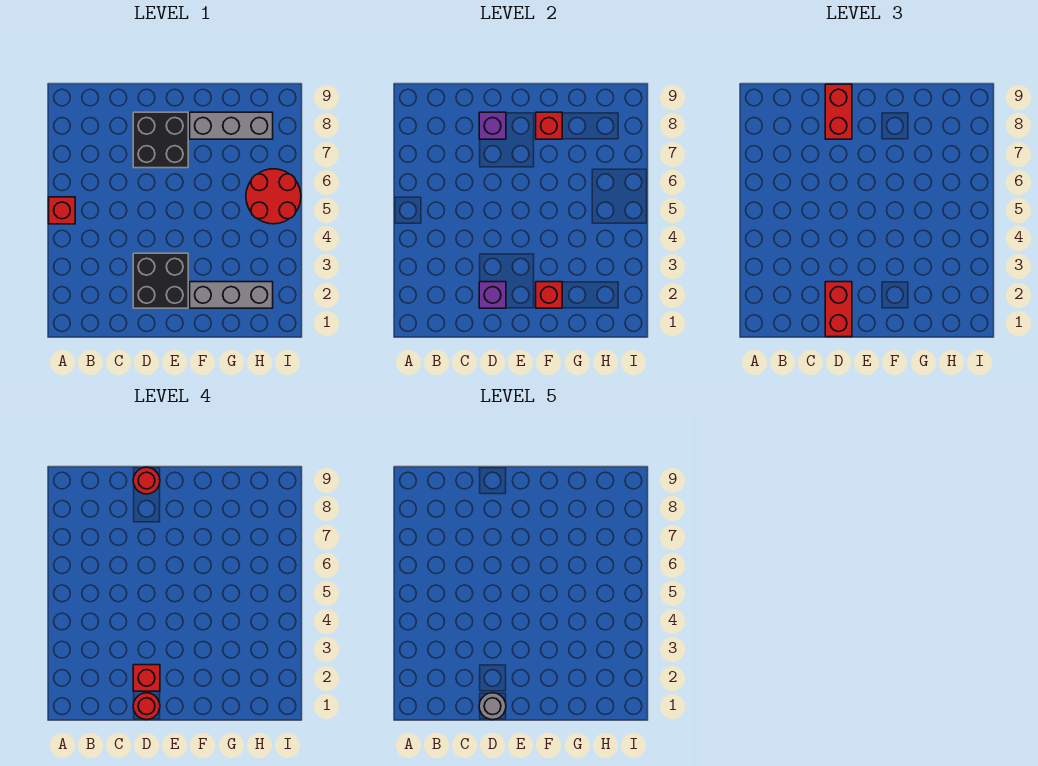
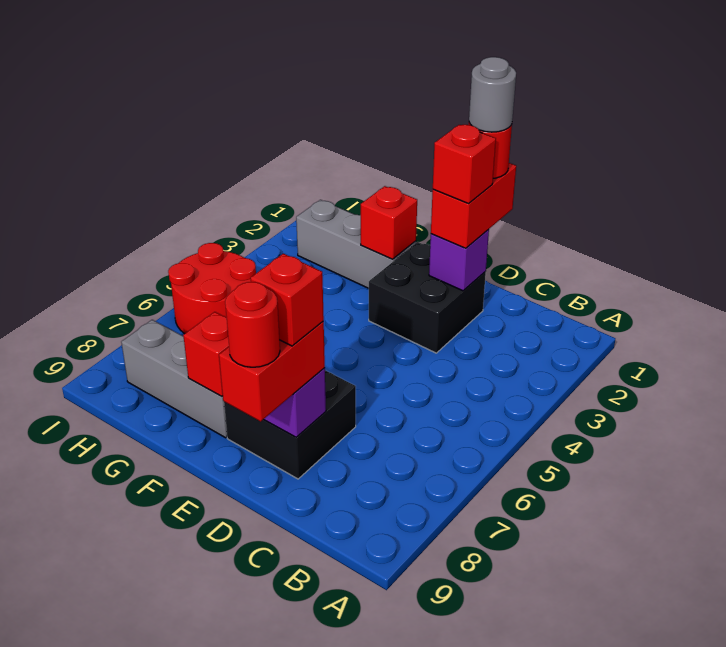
red brick A5 level 1 -> red brick D8 level 4

